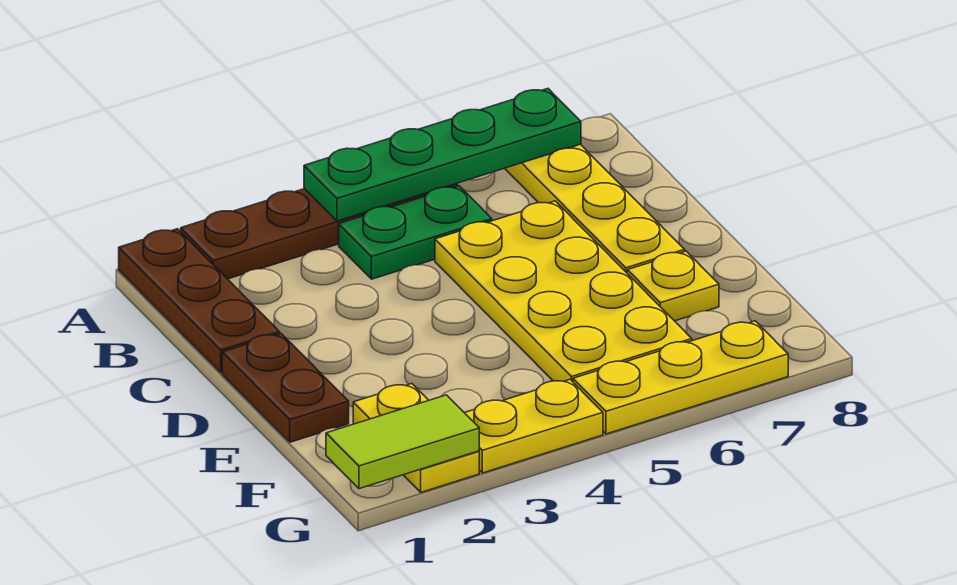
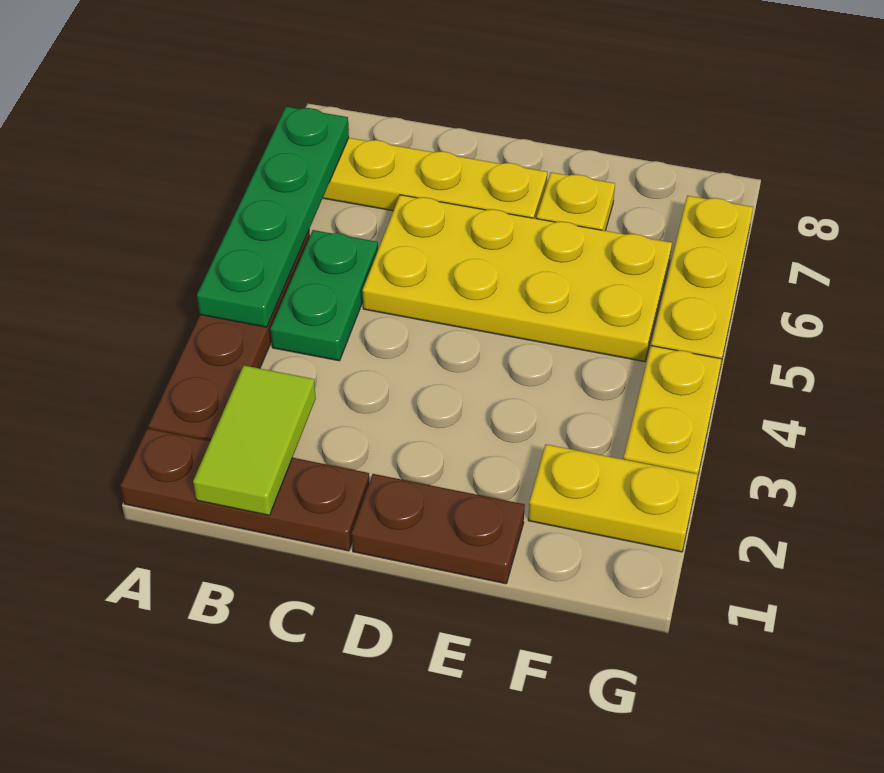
lime tile G1:G2 level 2 -> lime tile B1:B2 level 2

